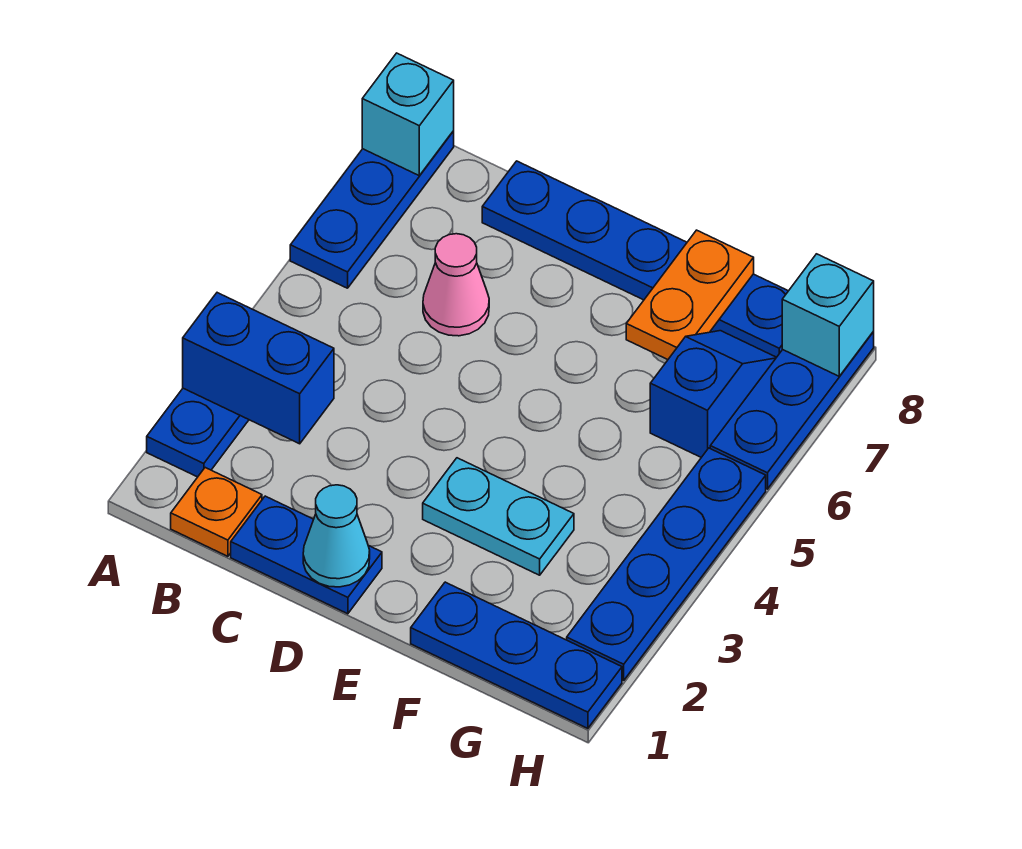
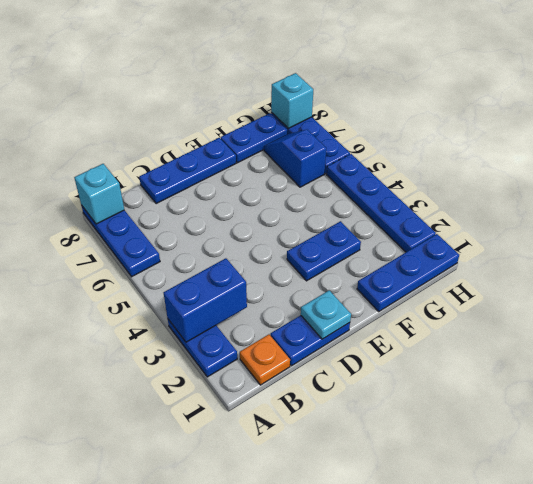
pink cone C6 level 1 -> none
cyan cone D1 level 2 -> cyan plate D1 level 2
cyan plate E3:F3 level 1 -> blue plate E3:F3 level 1
orange plate F7:F8 level 2 -> none

